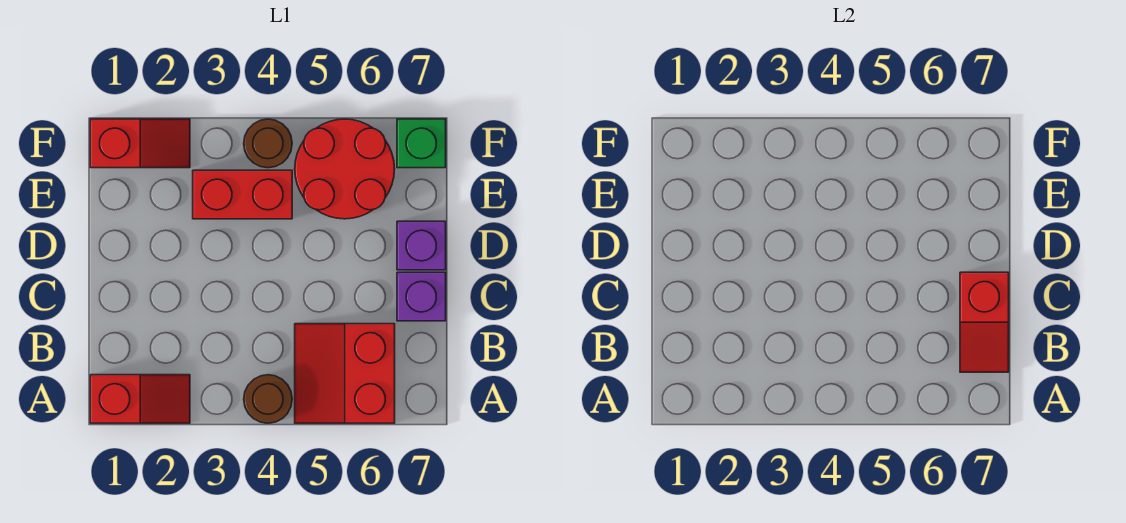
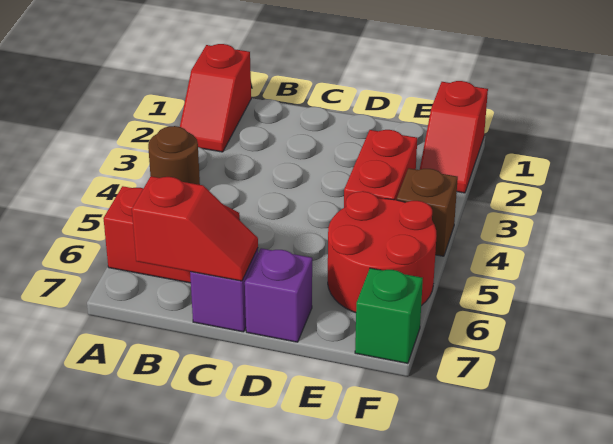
red slope B7:C7 level 2 top C -> red slope B7:C7 level 2 top B
brown round brick F4 level 1 -> brown brick F4 level 1

